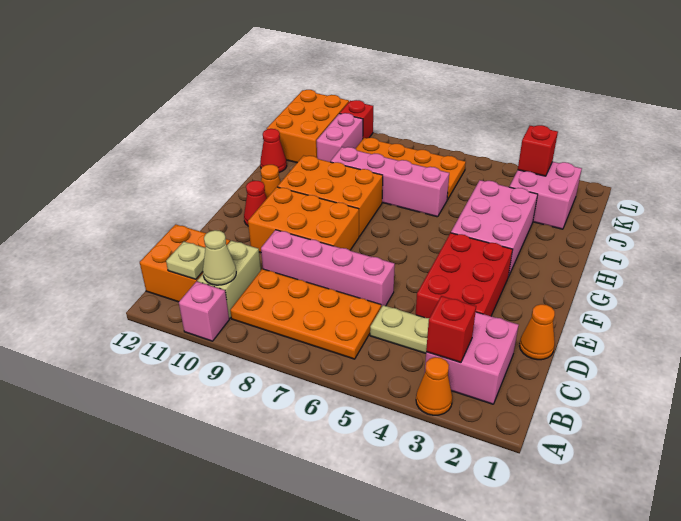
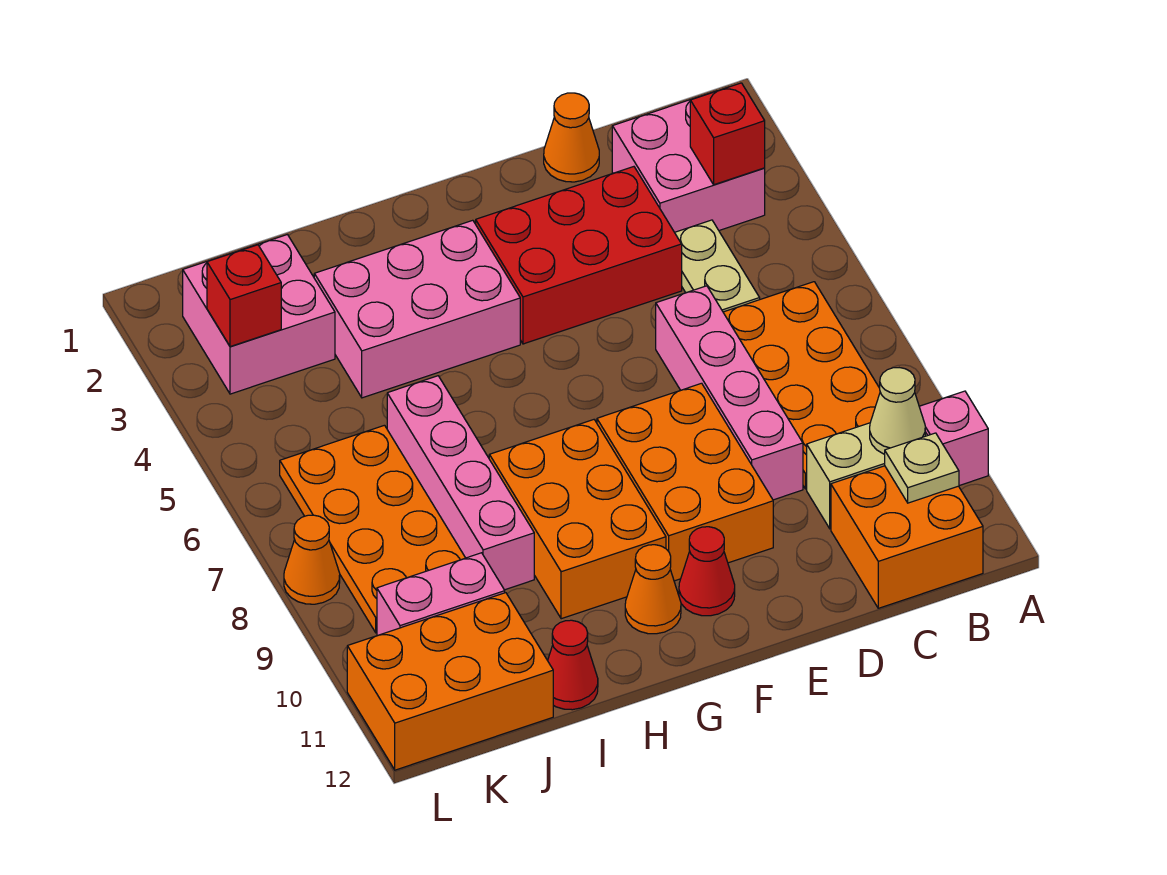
orange cone A3 level 1 -> orange cone L8 level 1
red brick L10 level 1 -> none

